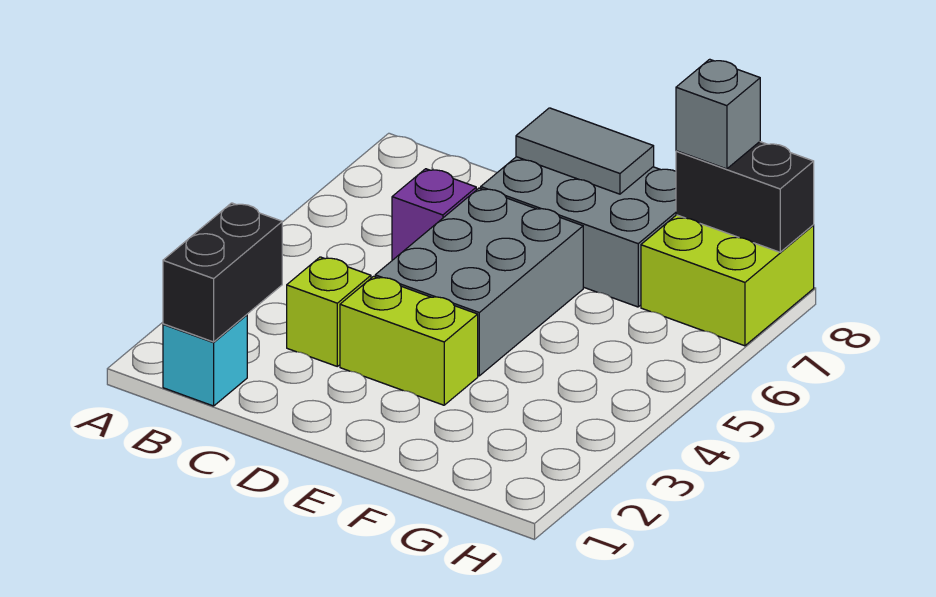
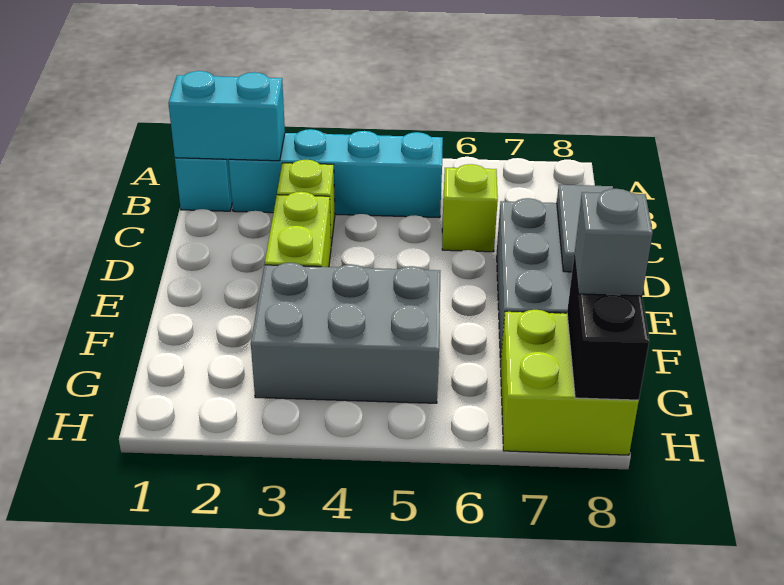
black brick B1:B2 level 2 -> cyan brick B1:B2 level 2
none -> cyan brick B2:B5 level 1
purple brick C6 level 1 -> lime brick C6 level 1
grey brick D4:E6 level 1 -> grey brick F3:G5 level 1

